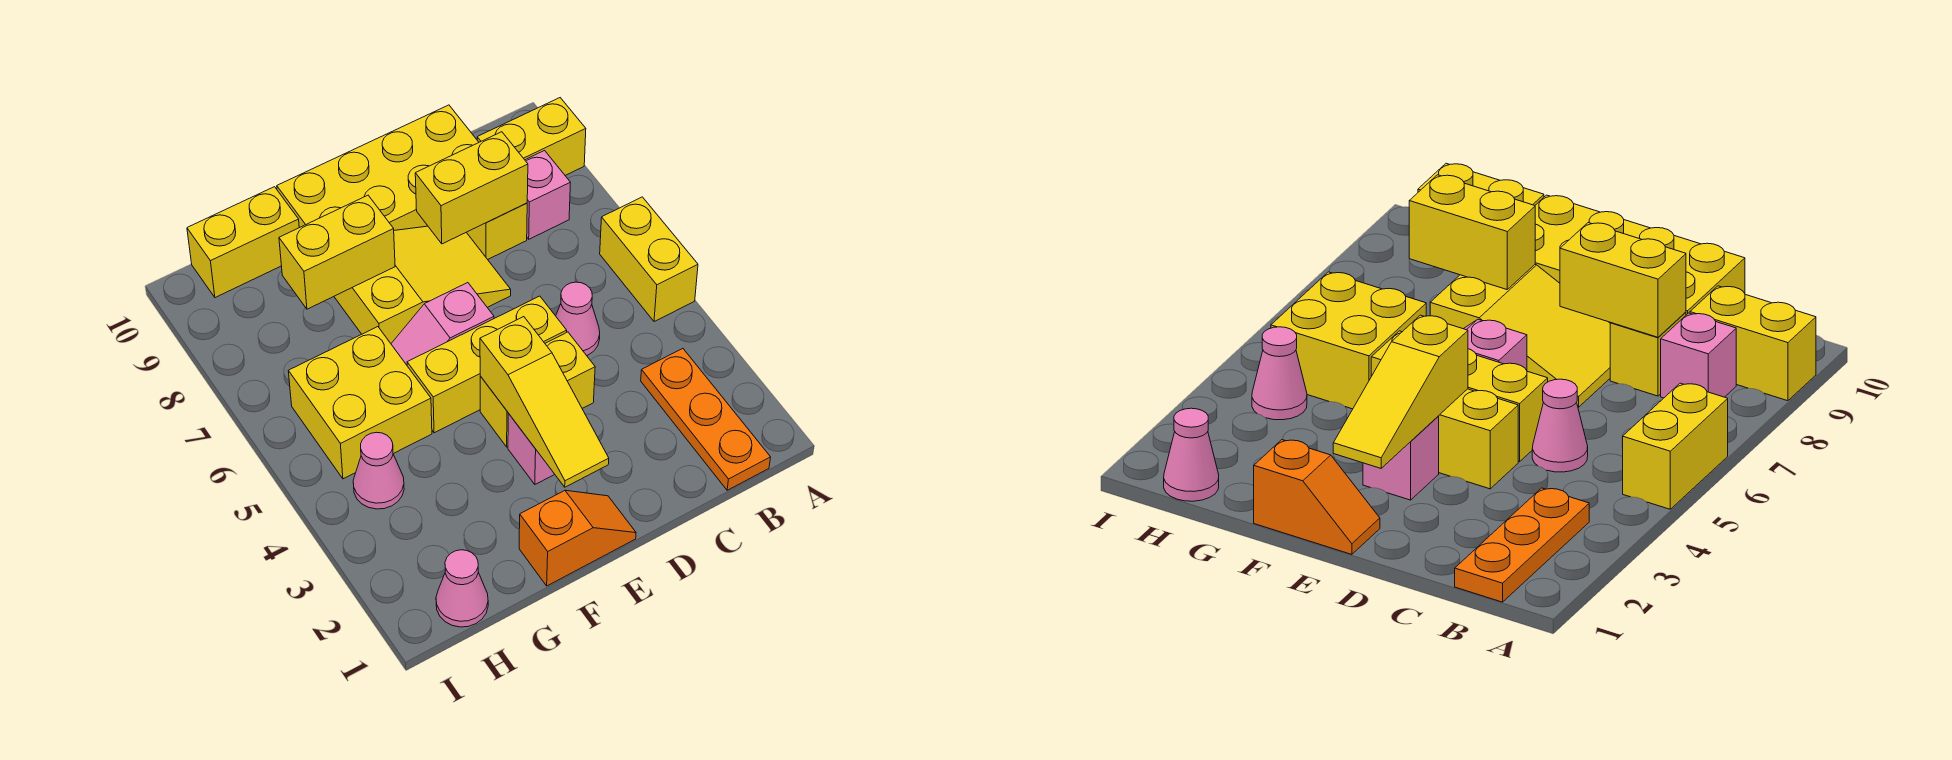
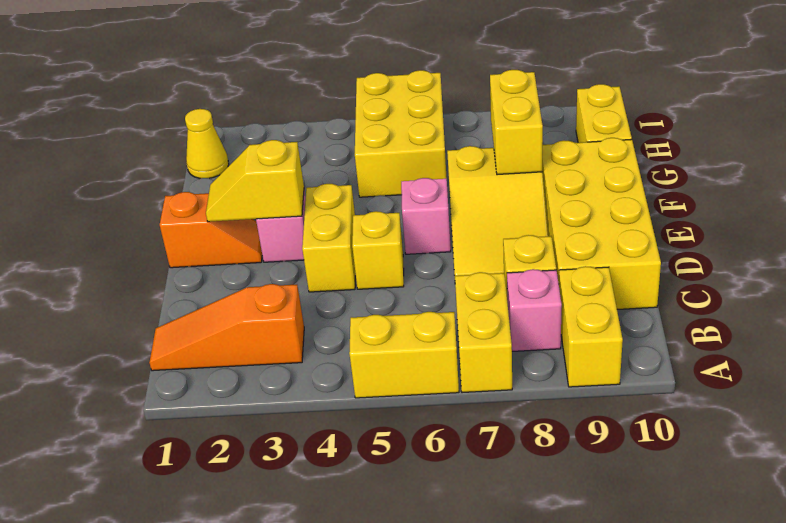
orange plate B1:B3 level 1 -> orange slope B1:B3 level 1 top 3
pink cone C5 level 1 -> none
yellow brick C8:D8 level 2 -> yellow brick A7:B7 level 1
yellow brick D5:F5 level 1 -> yellow brick D5 level 1
orange slope E1:F1 level 1 top F -> orange slope E1:E2 level 1 top 1
yellow slope E2:E4 level 2 top 4 -> yellow slope E2:E3 level 2 top 3
yellow brick G5:H6 level 1 -> yellow brick G5:I6 level 1
pink cone H1 level 1 -> yellow cone H1 level 1
pink cone H4 level 1 -> none

